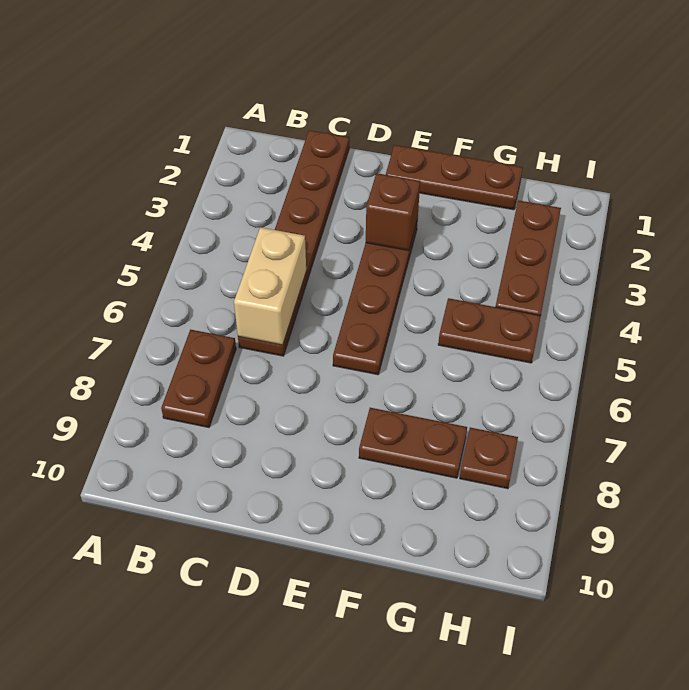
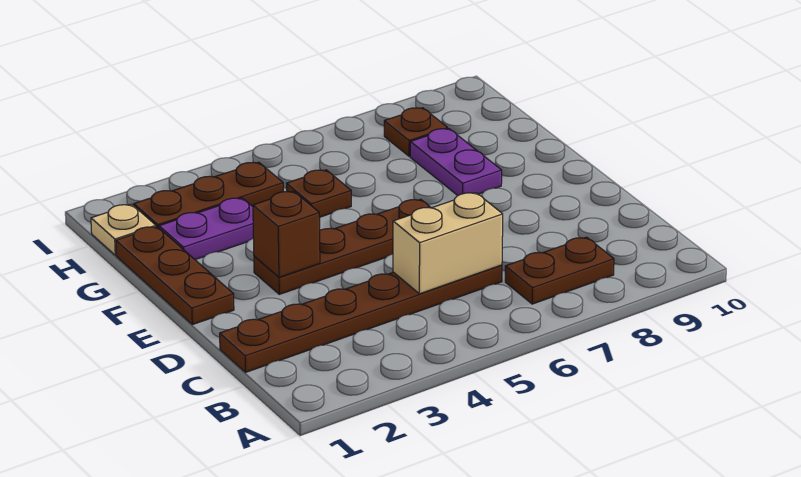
brown plate F8:G8 level 1 -> purple plate F8:G8 level 1
none -> purple plate G2:G3 level 1
brown plate G5:H5 level 1 -> brown plate G5 level 1
none -> tan plate H1 level 1

